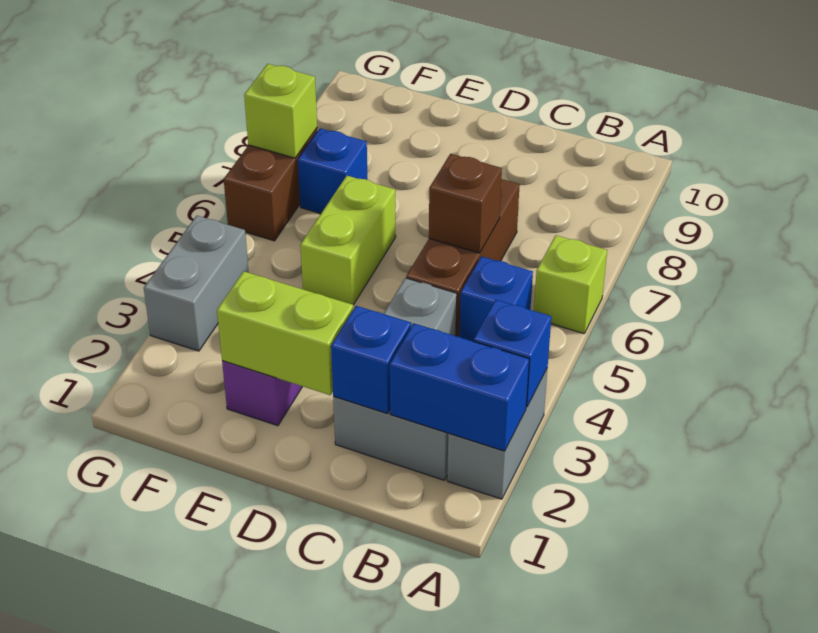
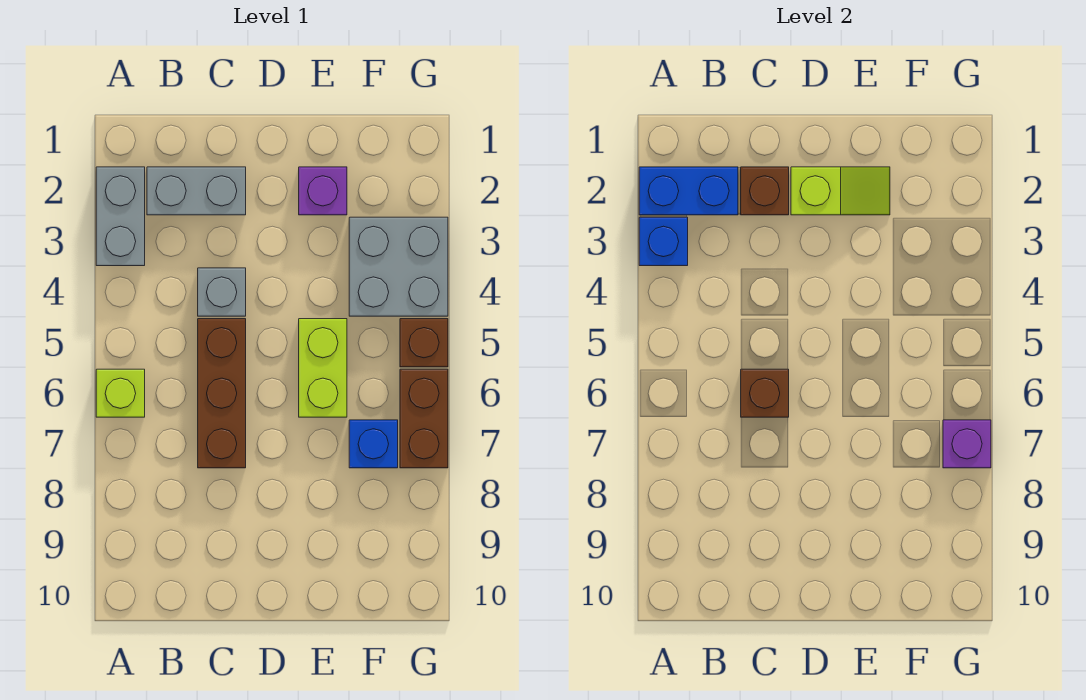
blue brick B5 level 1 -> none
blue brick C2 level 2 -> brown brick C2 level 2
lime brick D2:E2 level 2 -> lime slope D2:E2 level 2 top D
grey brick G3:G4 level 1 -> grey brick F3:G4 level 1
none -> brown brick G5 level 1
lime brick G7 level 2 -> purple brick G7 level 2

